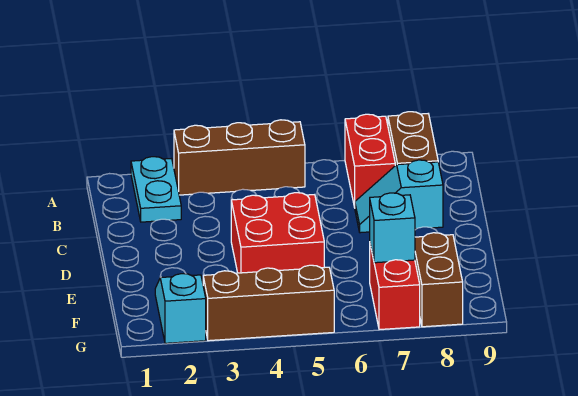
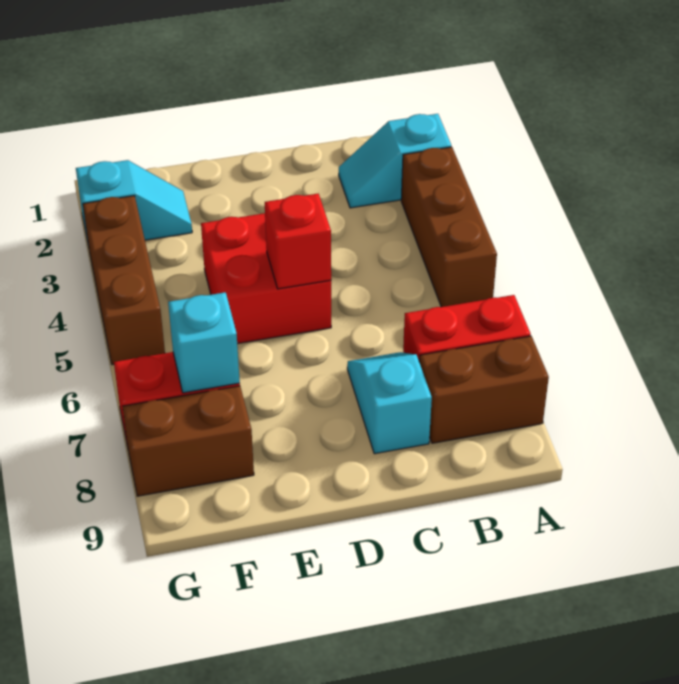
cyan plate A2:B2 level 1 -> cyan slope A2:B2 level 1 top A
none -> red brick D5 level 2

